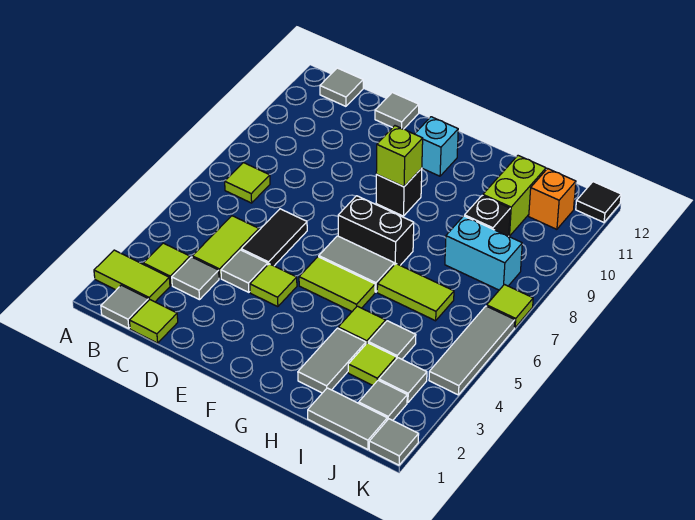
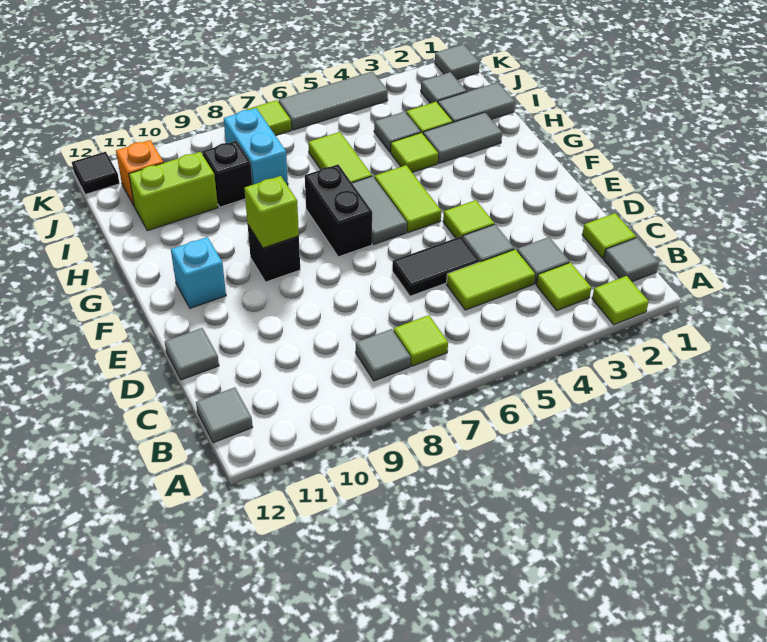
lime tile A2:B2 level 1 -> lime tile A2 level 1
grey tile I1:J1 level 1 -> grey tile I1:I2 level 1
grey tile J3 level 1 -> grey tile B8 level 1

